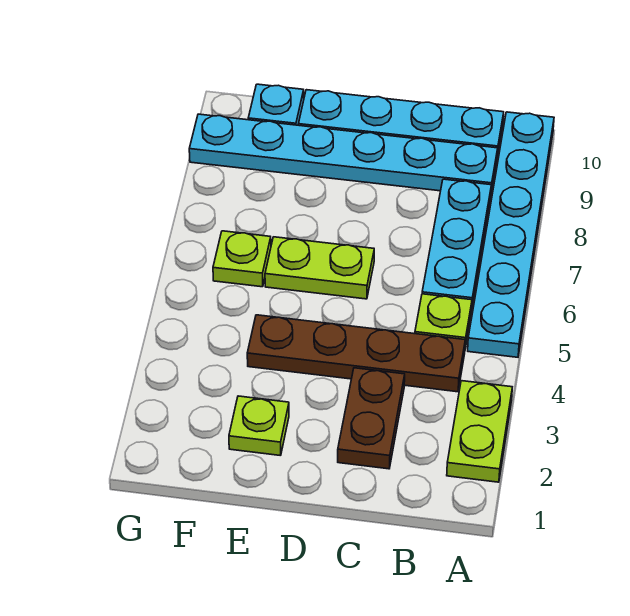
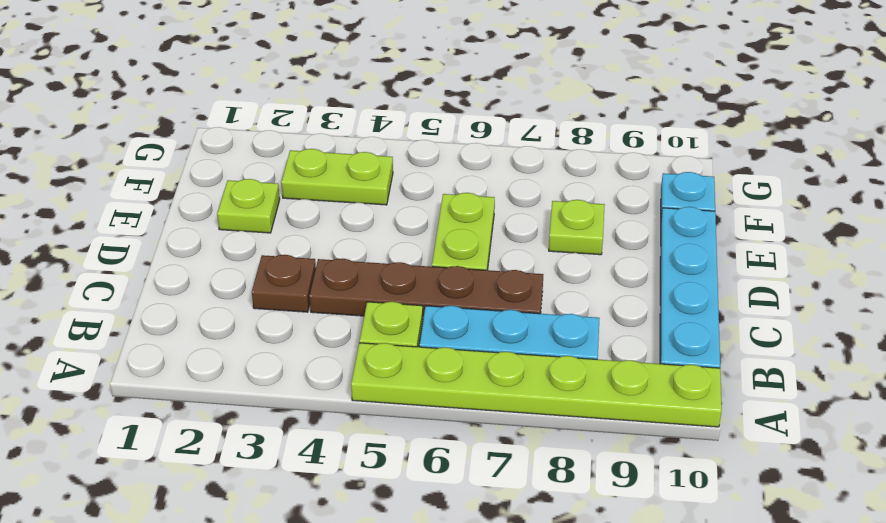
lime plate A2:A3 level 1 -> lime plate F3:F4 level 1
cyan plate A5:A10 level 1 -> lime plate A5:A10 level 1
brown plate B4:E4 level 1 -> brown plate C4:C7 level 1
cyan plate B9:G9 level 1 -> none
brown plate C2:C3 level 1 -> brown plate C3 level 1
lime plate F6 level 1 -> lime plate E8 level 1

